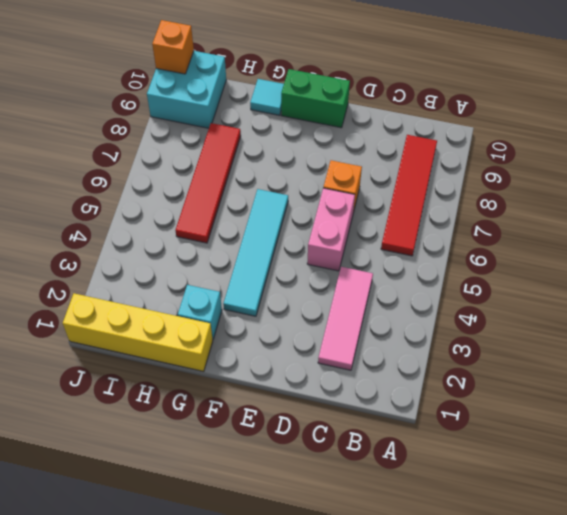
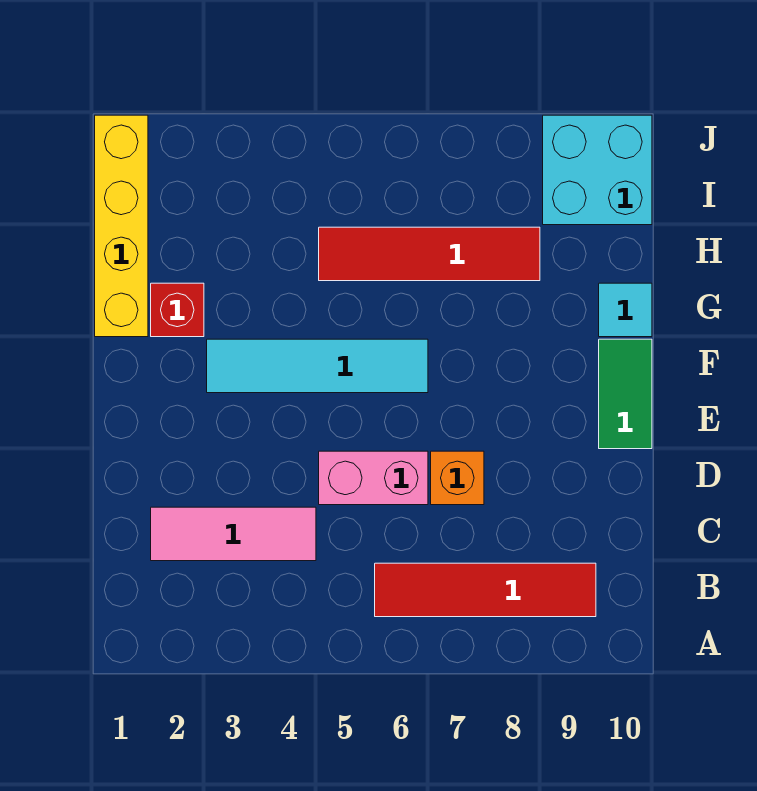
green brick E10:F10 level 1 -> green tile E10:F10 level 1
cyan brick G2 level 1 -> red brick G2 level 1
orange brick J10 level 2 -> none

